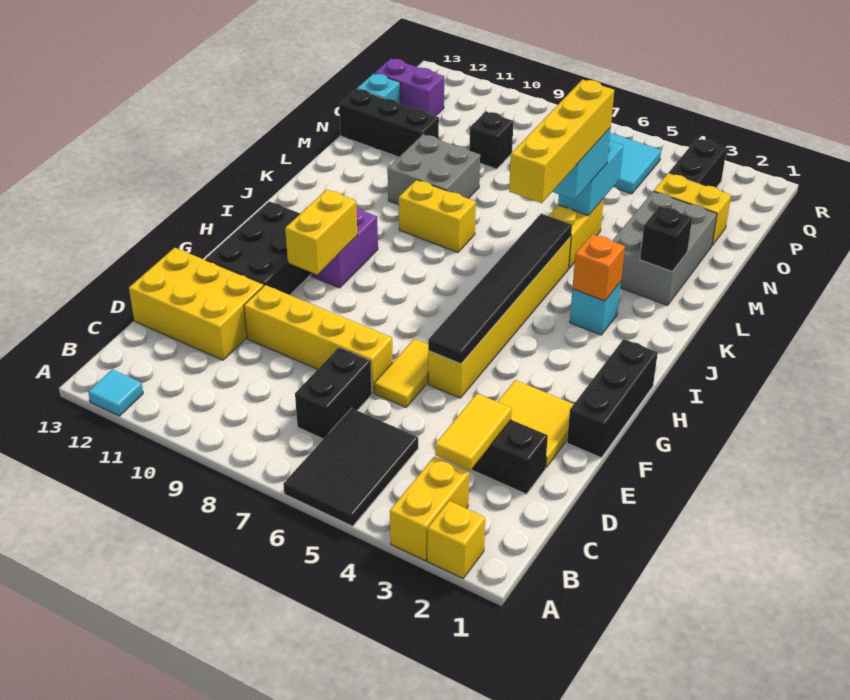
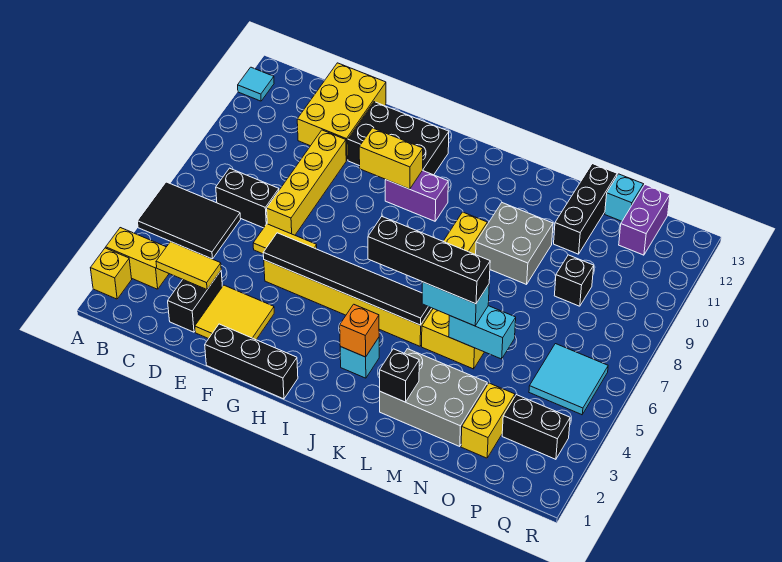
yellow brick J5:M5 level 4 -> black brick J5:M5 level 4

